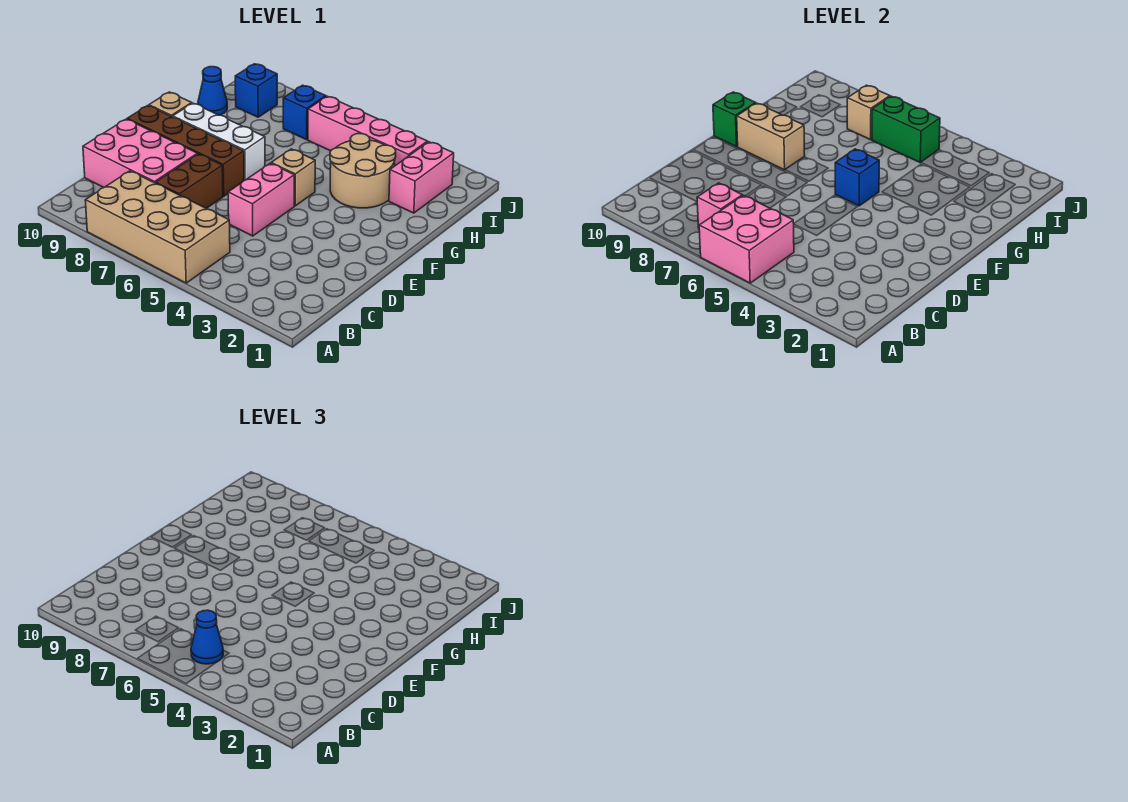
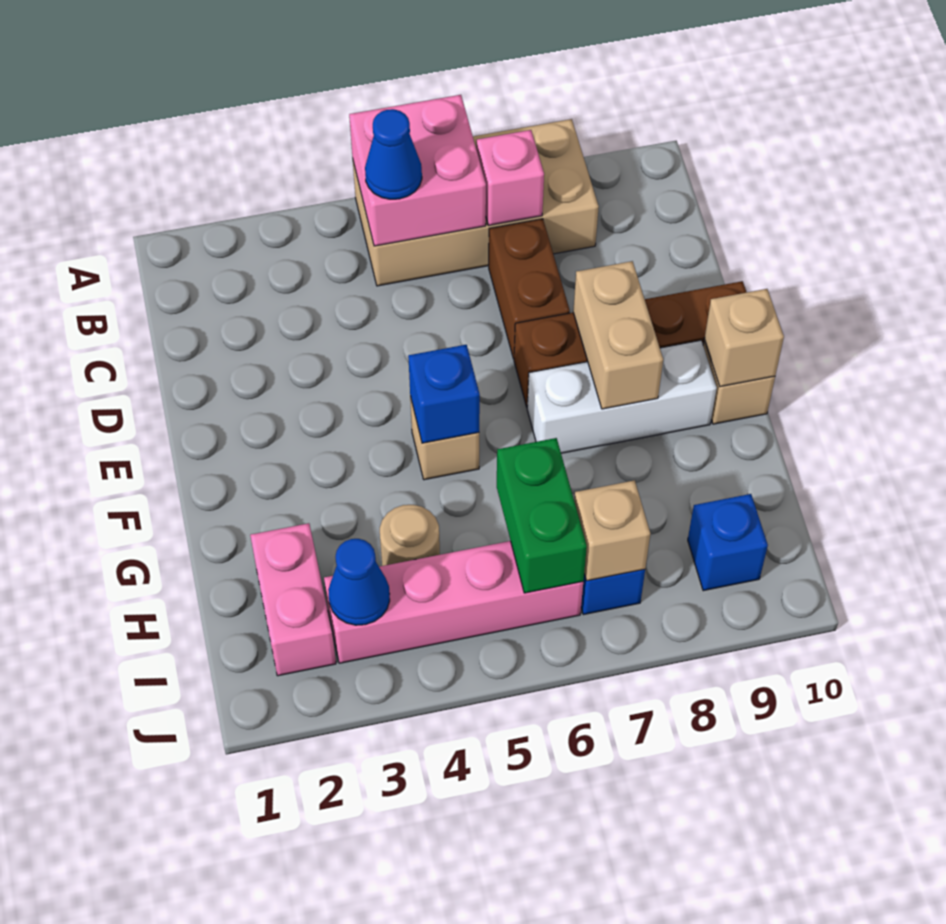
pink brick C8:D10 level 1 -> none
pink brick D5:E5 level 1 -> none
tan brick F8:F9 level 2 -> tan brick E8:F8 level 2
green brick F10 level 2 -> tan brick F10 level 2
tan round brick G3:H4 level 1 -> tan round brick H4 level 1
blue cone H10 level 1 -> blue cone I3 level 2
green brick I5:I6 level 2 -> green brick H6:I6 level 2

